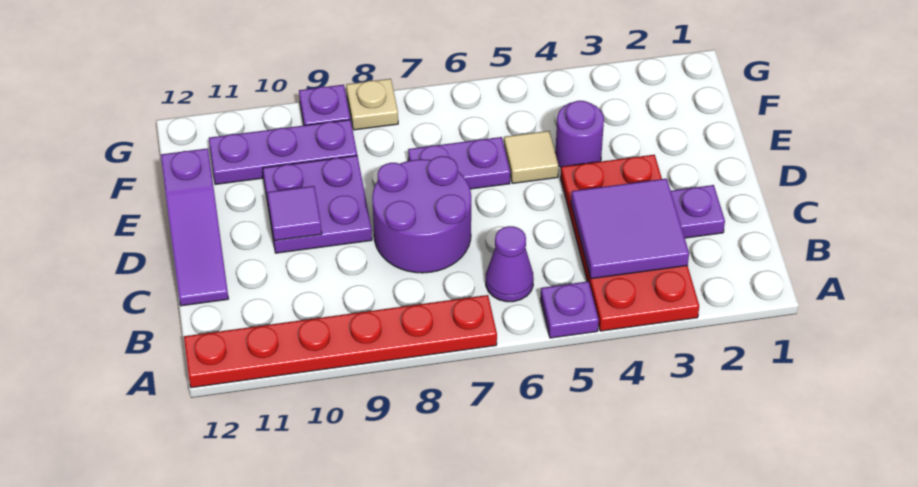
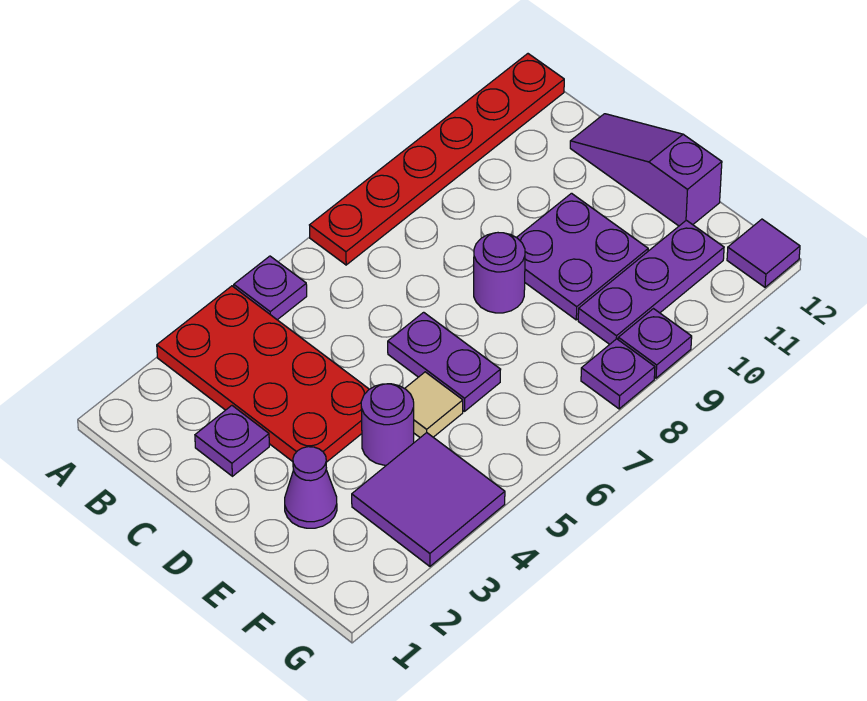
purple tile B3:C4 level 2 -> purple tile F3:G4 level 1
purple cone B6 level 1 -> purple cone E2 level 1
purple round brick C7:D8 level 1 -> purple round brick D8 level 1
purple tile D10 level 2 -> purple tile G12 level 1
purple plate E6:E7 level 1 -> purple plate D6:E6 level 1
tan plate G8 level 1 -> purple plate G8 level 1

